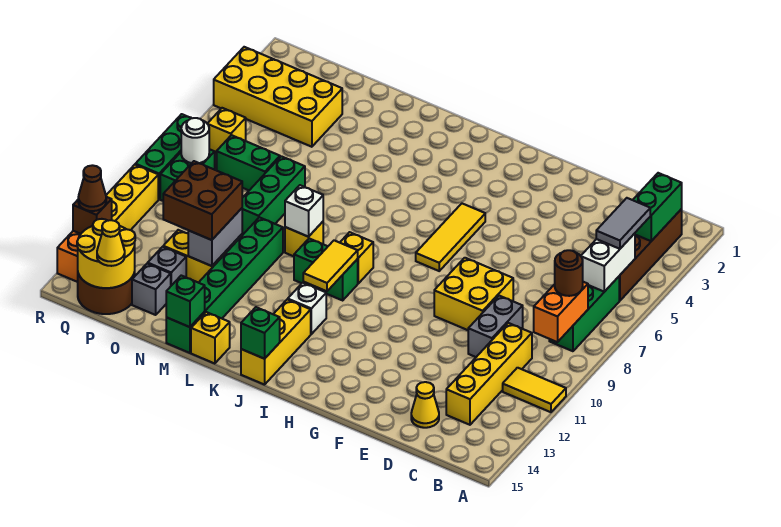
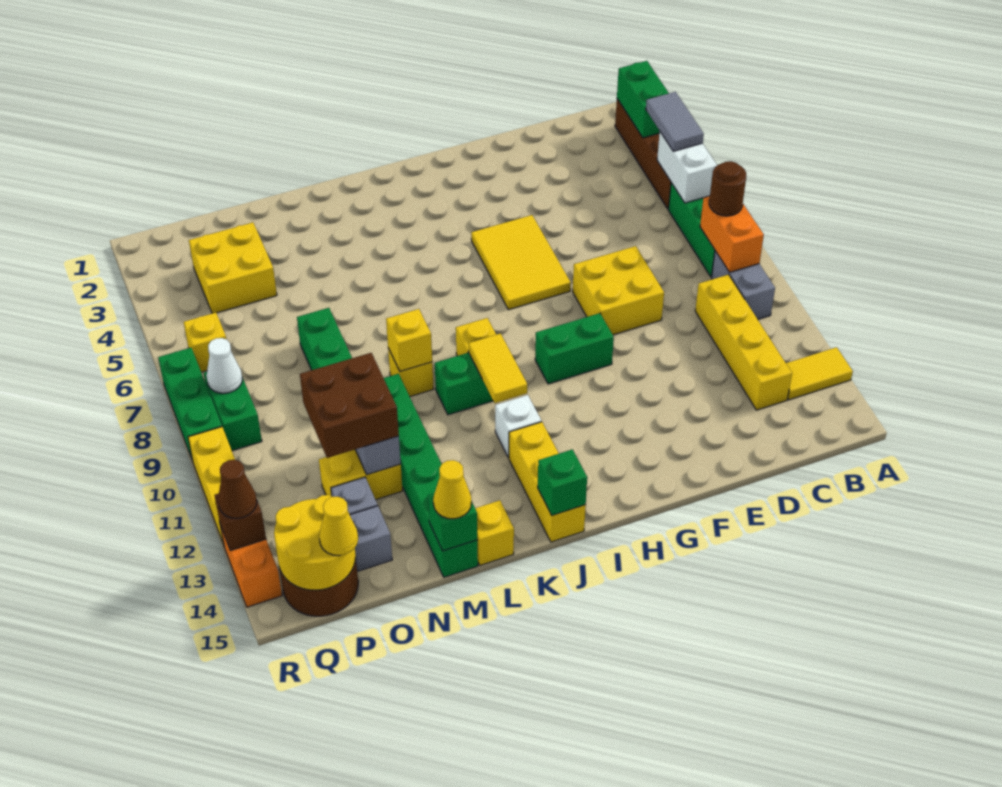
yellow tile A11:B11 level 1 -> yellow tile A13:B13 level 1
grey brick D9:D10 level 1 -> grey brick B9:B10 level 1
yellow cone D14 level 1 -> yellow cone M15 level 3
yellow tile H5:H7 level 1 -> yellow tile G5:H7 level 1
white brick L9 level 2 -> yellow brick L9 level 2
yellow brick O3:R4 level 1 -> yellow brick O3:P4 level 1
green brick O7:P7 level 1 -> green brick G10:H10 level 1
white round brick Q8 level 2 -> white cone Q8 level 2

